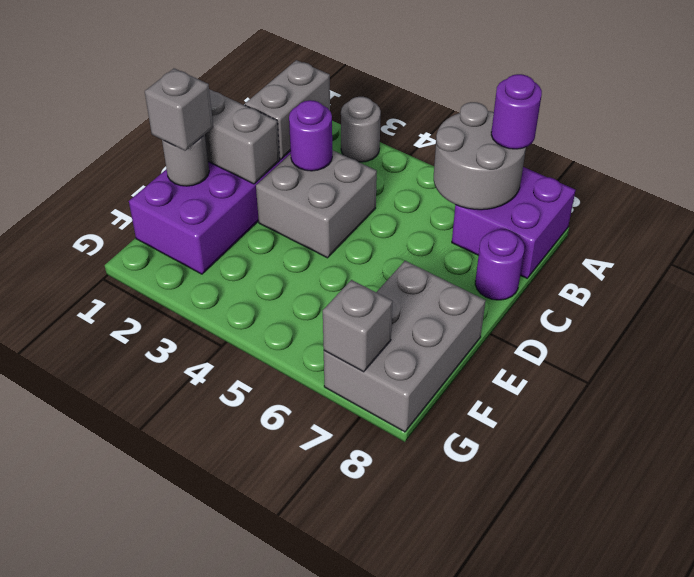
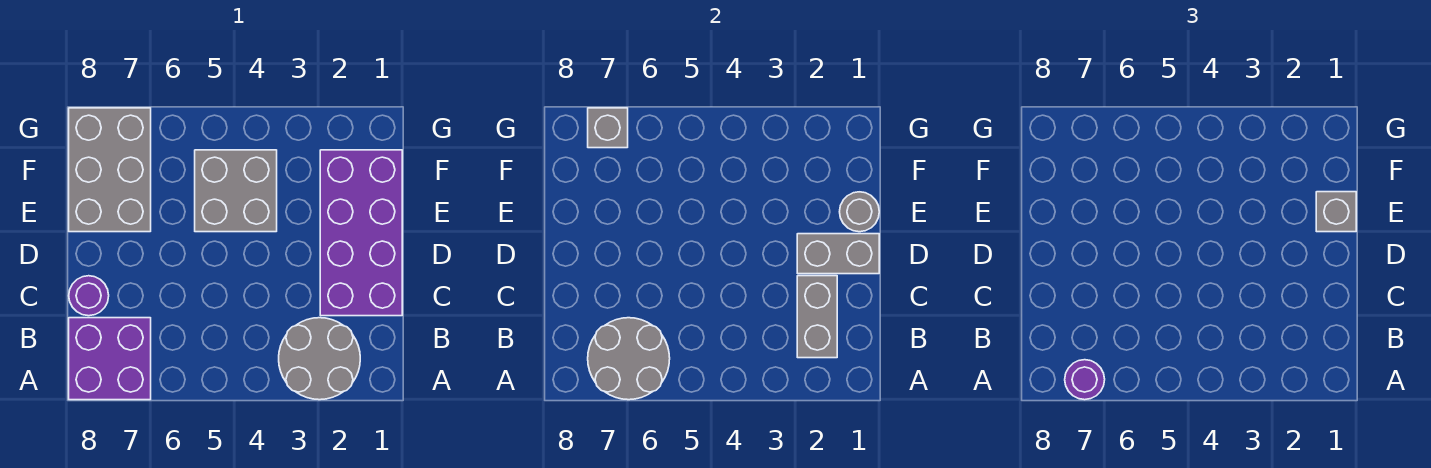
grey round brick A3 level 1 -> grey round brick A2:B3 level 1
grey brick C3:D4 level 1 -> grey brick E4:F5 level 1
purple round brick C3 level 2 -> none

